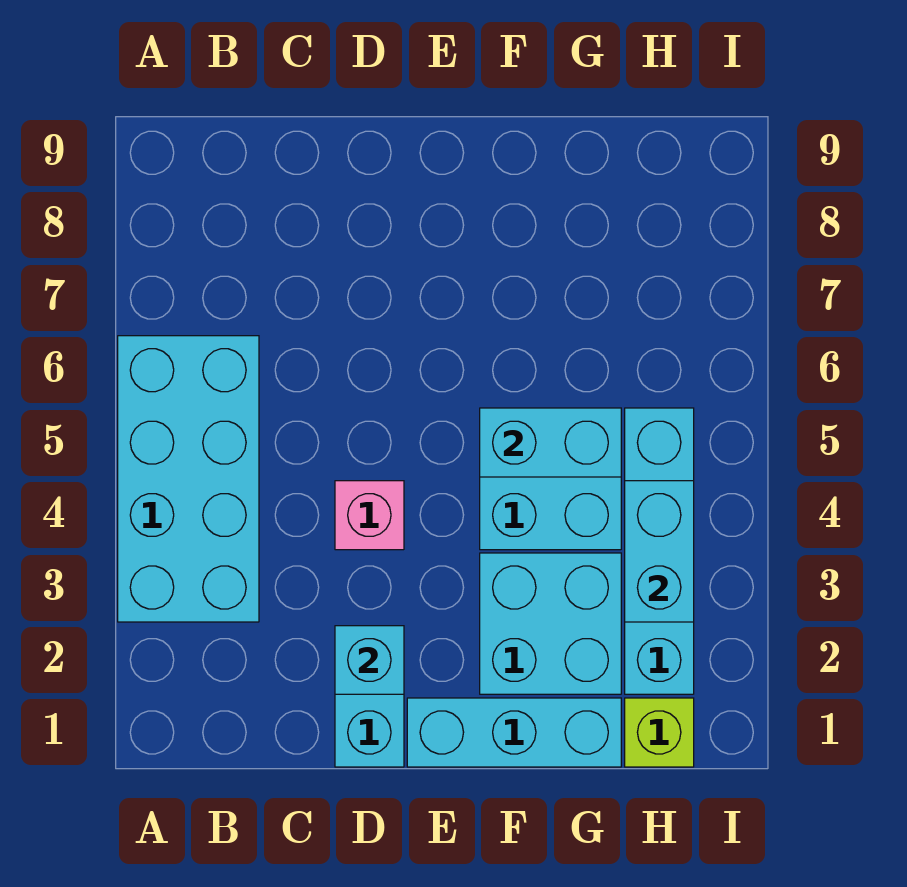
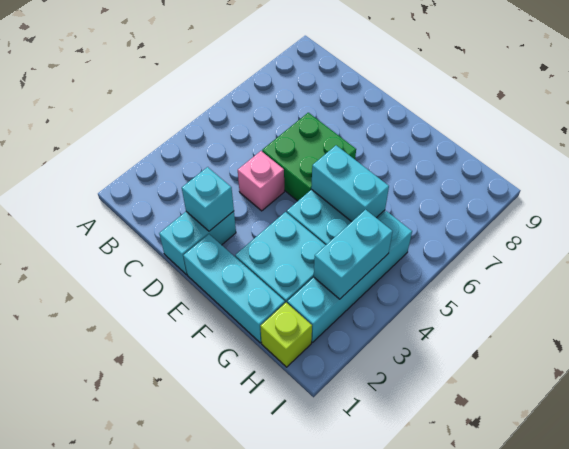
cyan brick A3:B6 level 1 -> none
none -> green brick D5:E6 level 1

